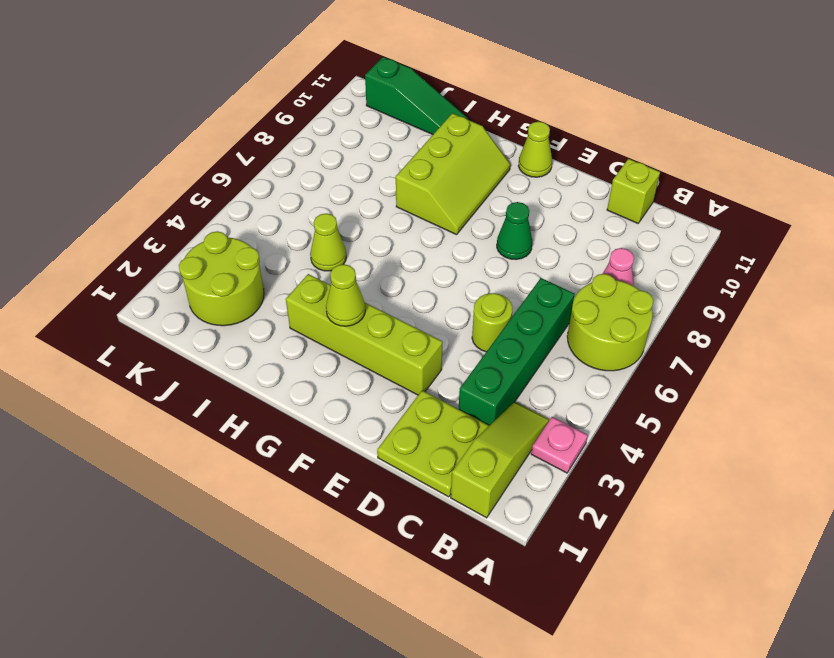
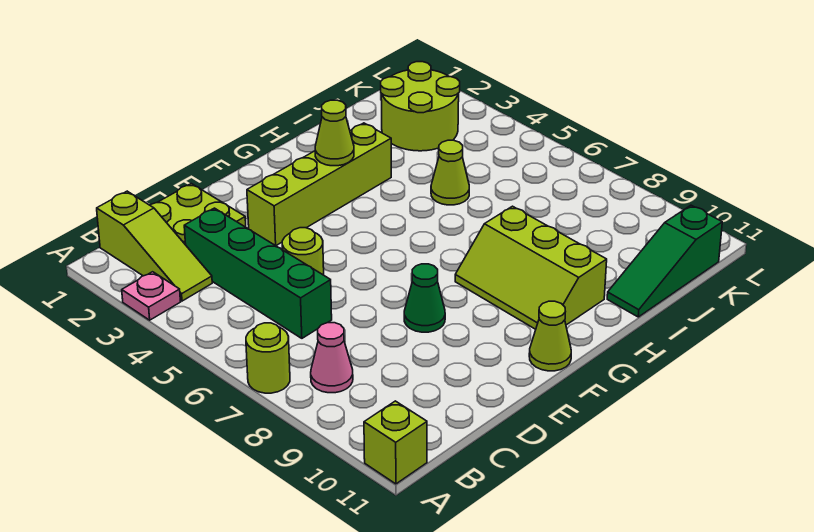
lime round brick A6:B7 level 1 -> lime round brick A7 level 1
lime brick C11 level 1 -> lime brick A11 level 1

